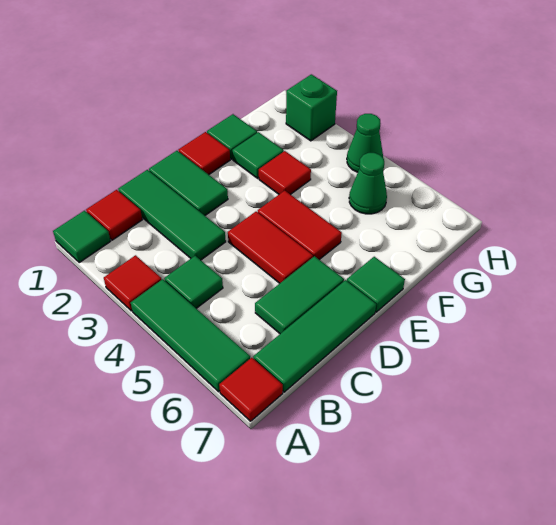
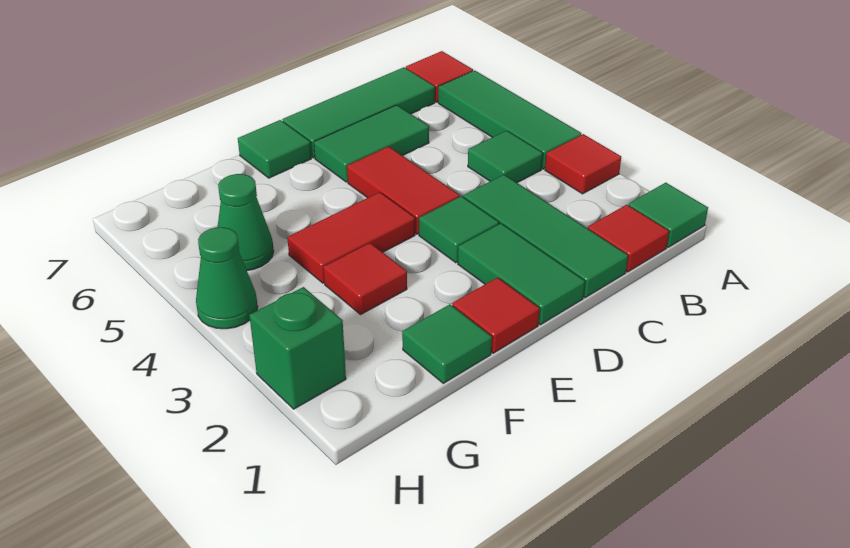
red tile E4:E5 level 1 -> red tile E4:F4 level 1
green tile F2 level 1 -> green tile D3 level 1

